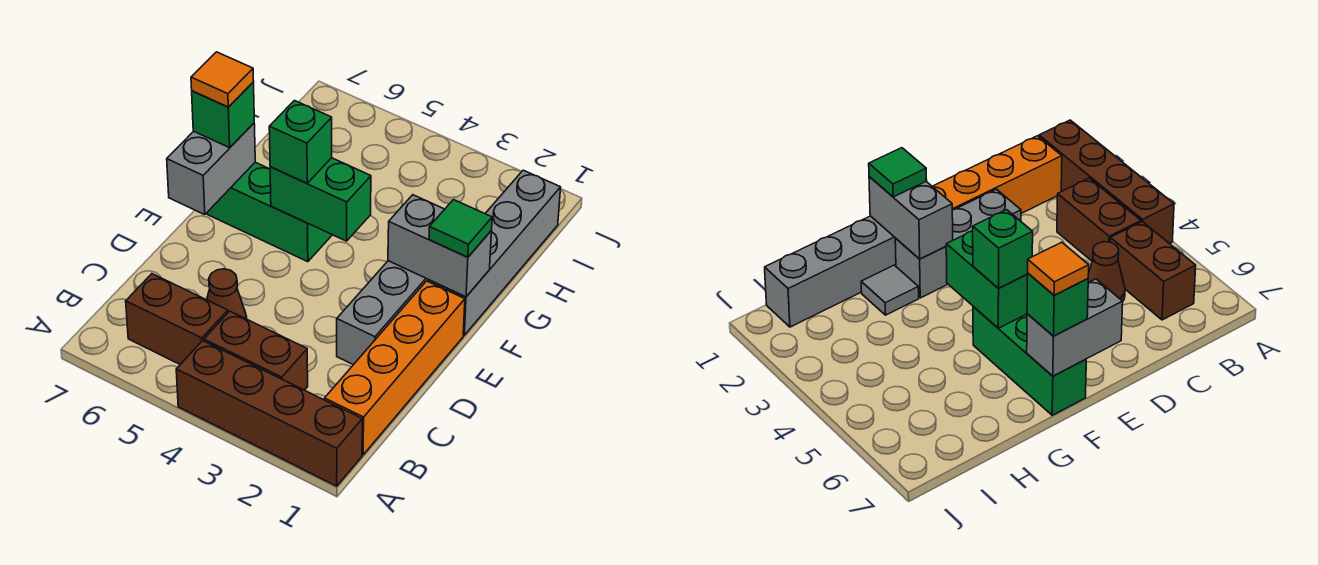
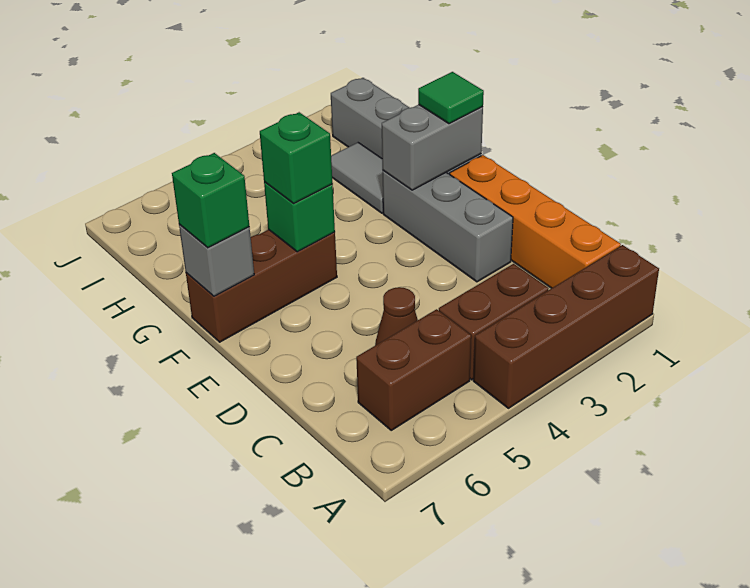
grey brick E7:F7 level 2 -> grey brick F7 level 2
green brick F4:F5 level 2 -> green brick F5 level 2
green brick F5:F7 level 1 -> brown brick F5:F7 level 1
orange tile F7 level 4 -> none
grey tile G2 level 1 -> grey tile G2:H2 level 1

